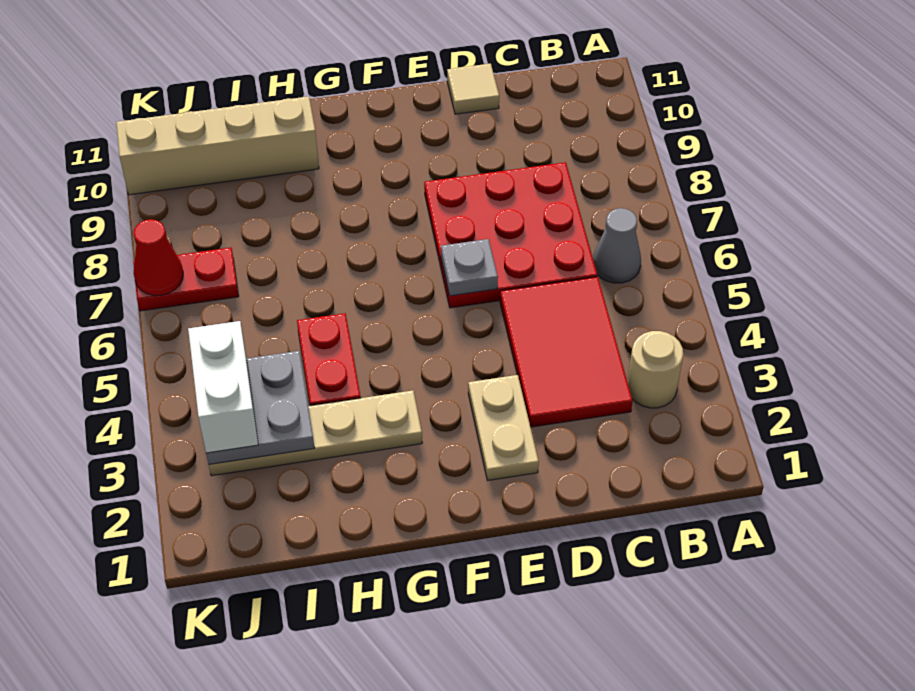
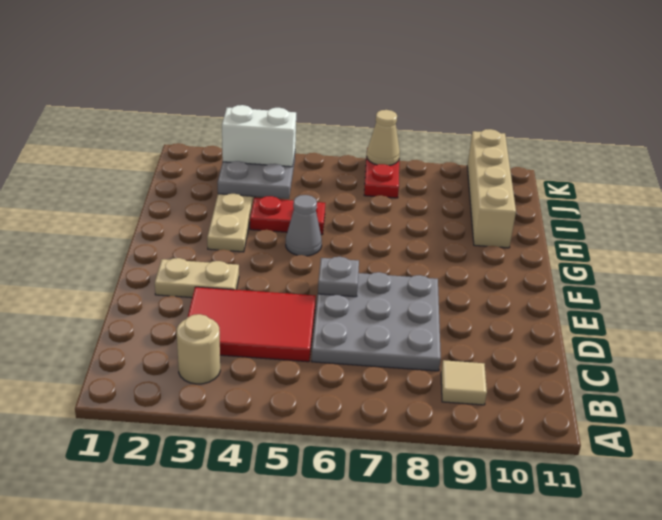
grey cone B6 level 1 -> grey cone G5 level 1
red plate C6:E8 level 1 -> grey plate C6:E8 level 1
tan tile D11 level 1 -> tan tile B9 level 1
red cone K7 level 2 -> tan cone K7 level 2

